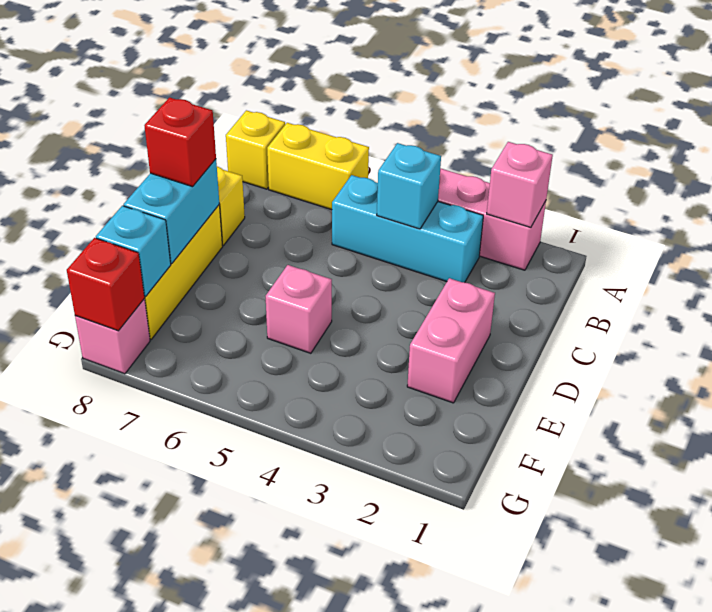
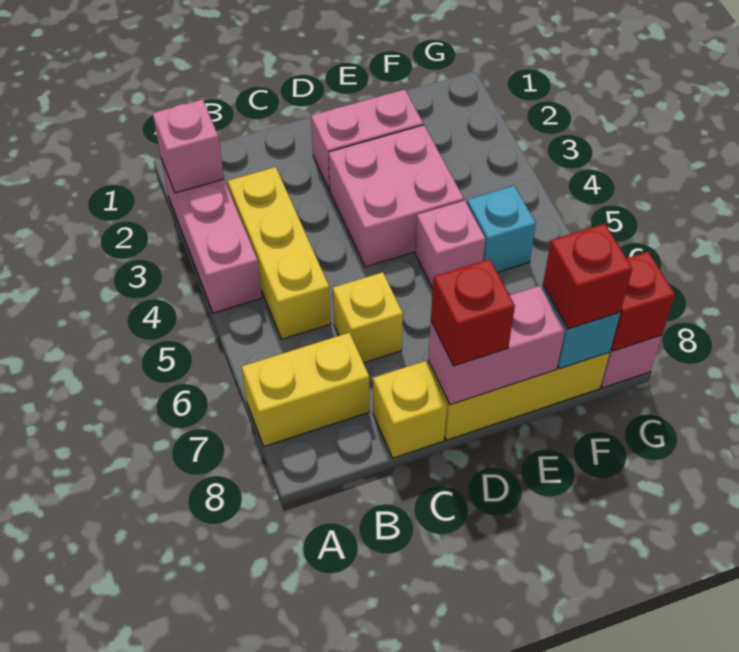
yellow brick A6:A7 level 1 -> yellow brick A7:B7 level 1
yellow brick A8 level 1 -> yellow brick C6 level 1
cyan brick B3:B5 level 1 -> yellow brick B3:B5 level 1
cyan brick B4 level 2 -> cyan brick F5 level 1
none -> pink brick D3:E4 level 1
cyan brick D8:E8 level 2 -> pink brick D8:E8 level 2
none -> red brick F8 level 3

